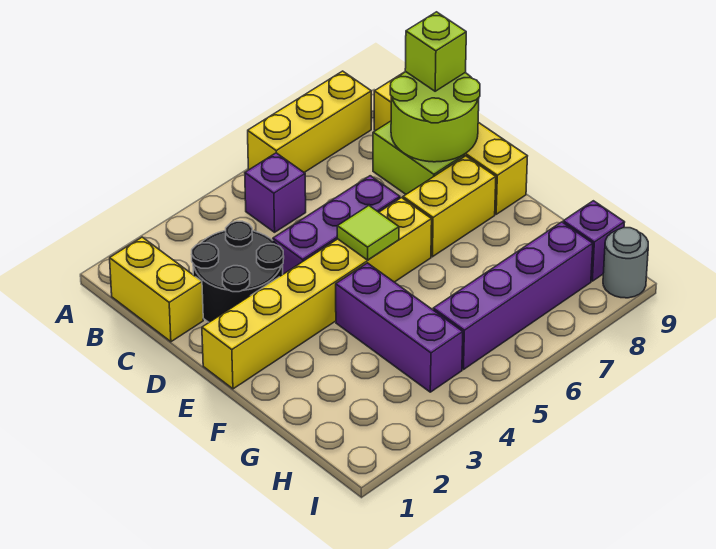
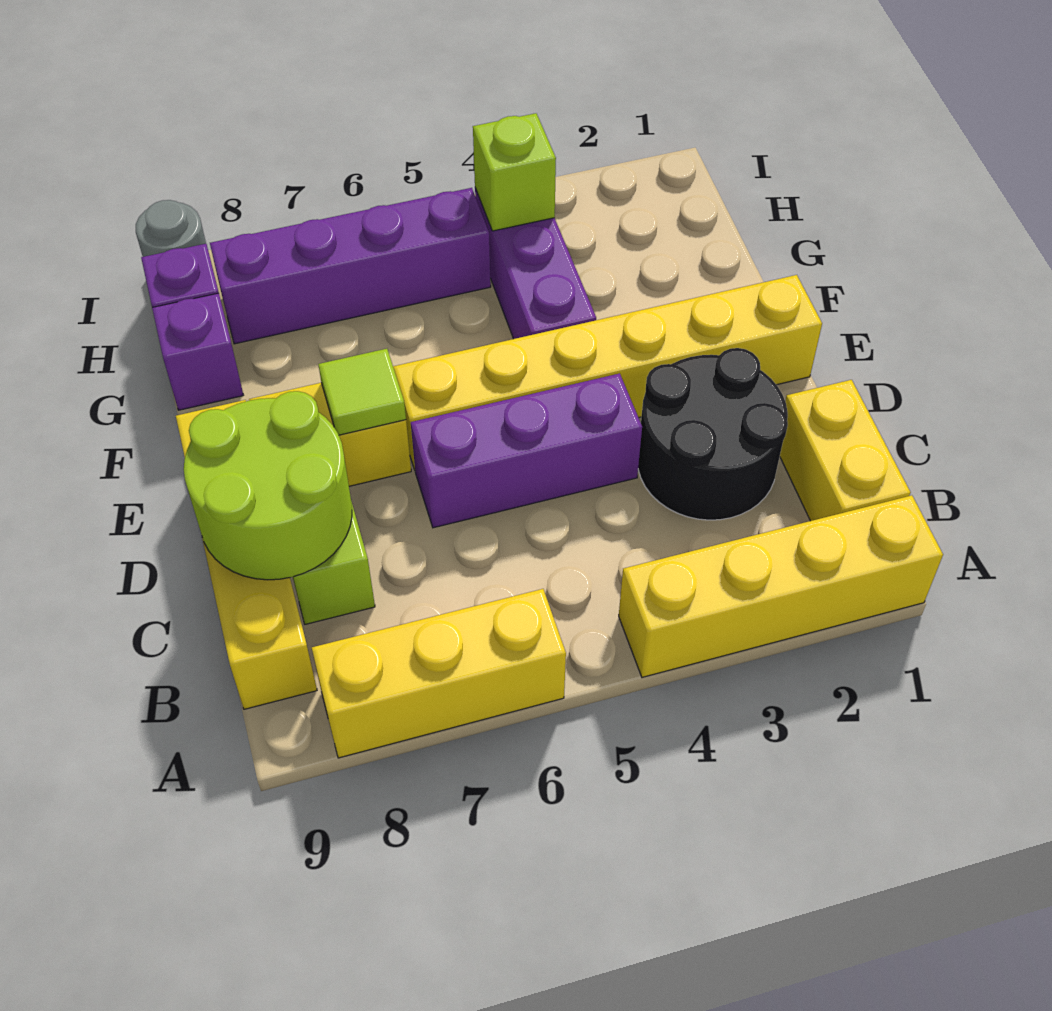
none -> yellow brick A1:A4 level 1
purple brick B5 level 1 -> purple brick G9 level 1
lime brick C9 level 3 -> lime brick H4 level 2
lime tile E5 level 2 -> lime tile E7 level 2

